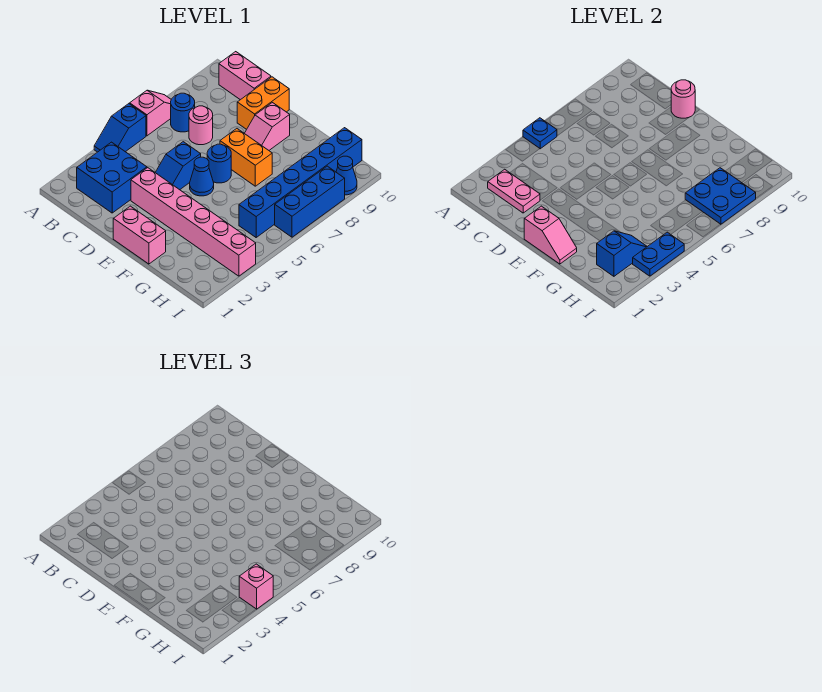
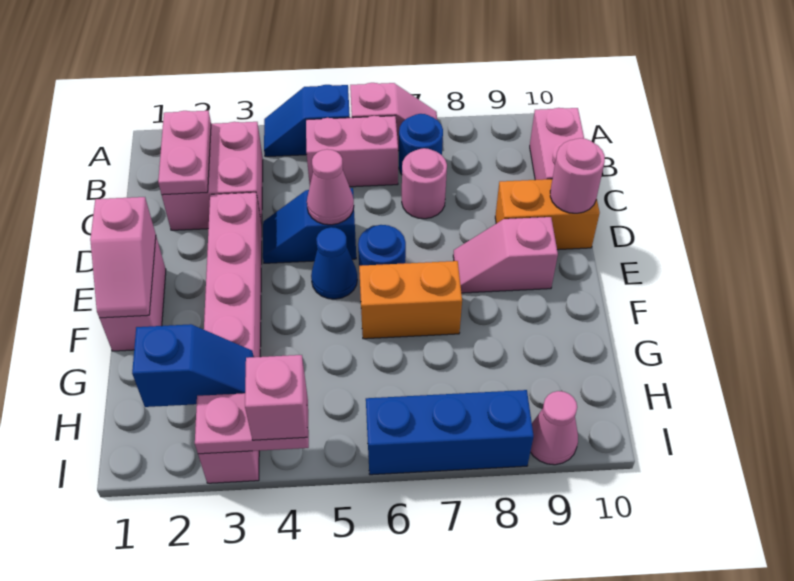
blue plate A5 level 2 -> none
blue brick B2:C3 level 1 -> pink brick B2:C3 level 1
none -> pink brick B5:B6 level 1
none -> pink cone D5 level 2
orange brick E7:F7 level 1 -> orange brick F6:F7 level 1
blue brick H5:H10 level 1 -> none
blue plate H7:I8 level 2 -> none
blue plate I3:I4 level 2 -> pink plate I3:I4 level 2
blue cone I9 level 1 -> pink cone I9 level 1

